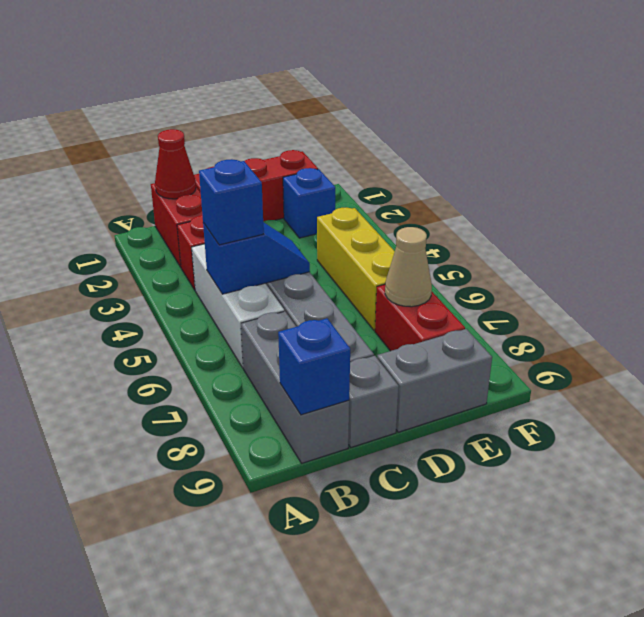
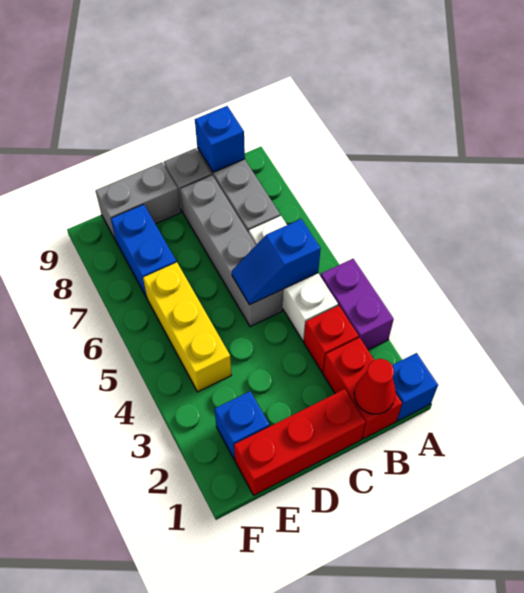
none -> purple brick A3:A4 level 1
blue brick B5 level 3 -> blue brick A1 level 1
red brick E7:E8 level 1 -> blue brick E7:E8 level 1
tan cone E7 level 2 -> none

